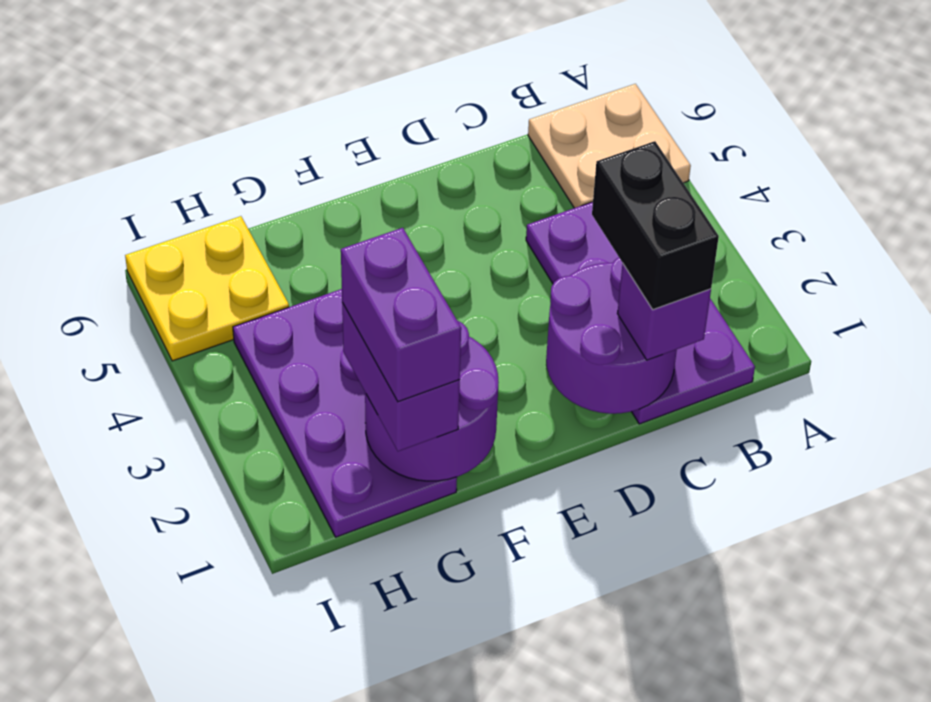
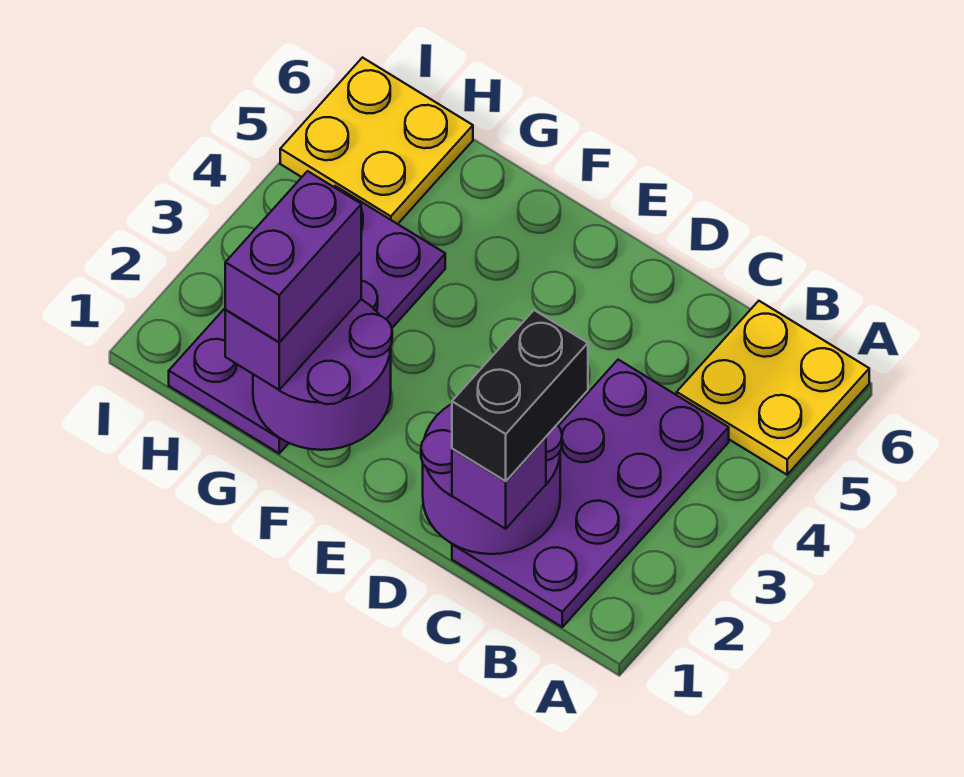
tan plate A5:B6 level 1 -> yellow plate A5:B6 level 1

